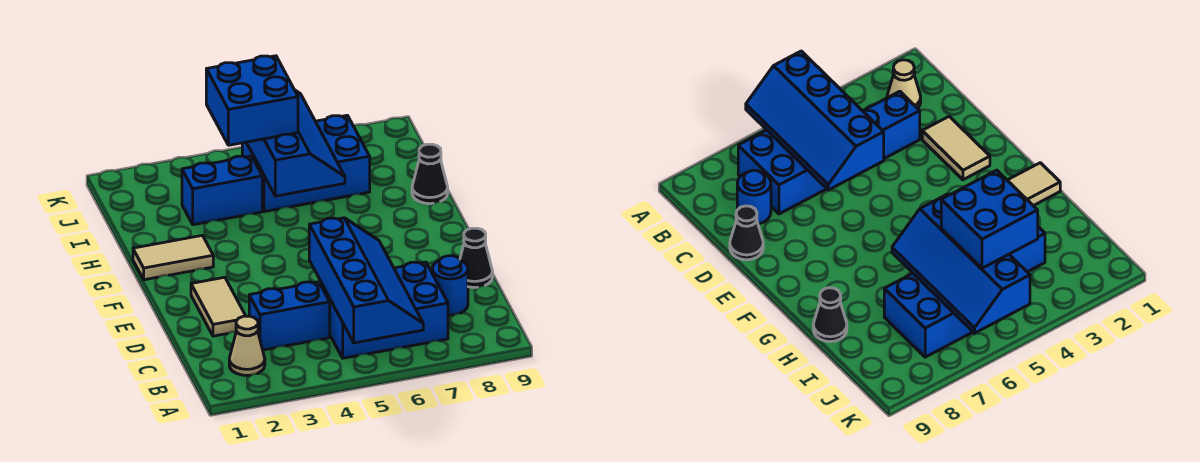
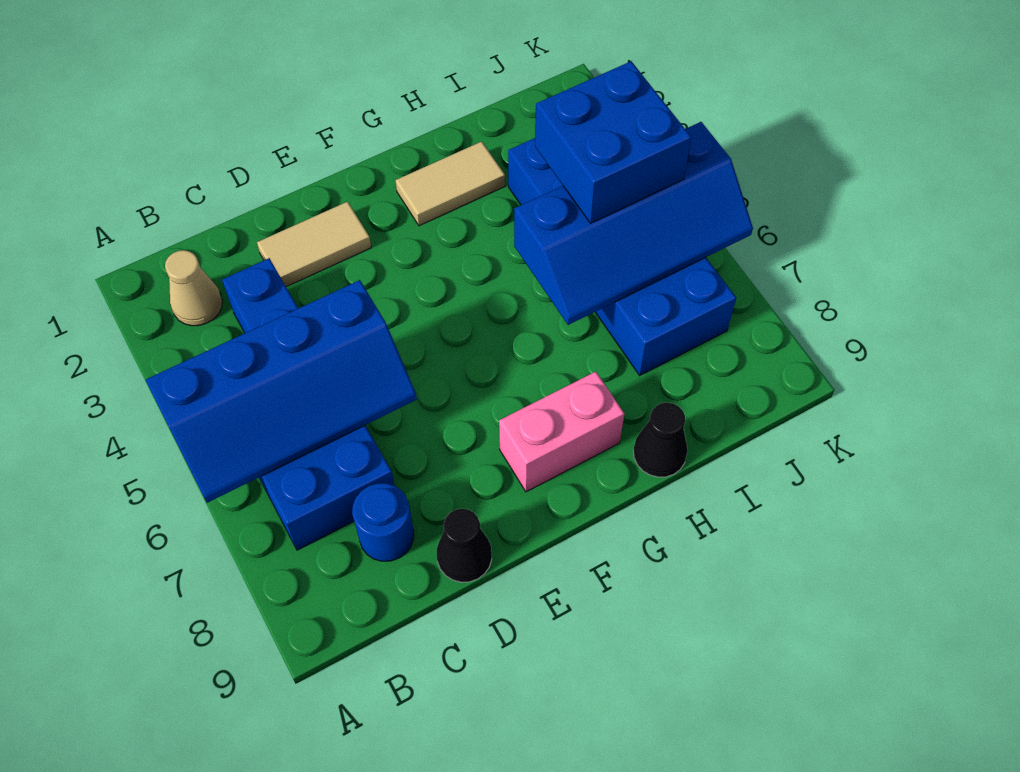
none -> pink brick F8:G8 level 1
tan tile G1:G2 level 1 -> tan tile G2:H2 level 1

